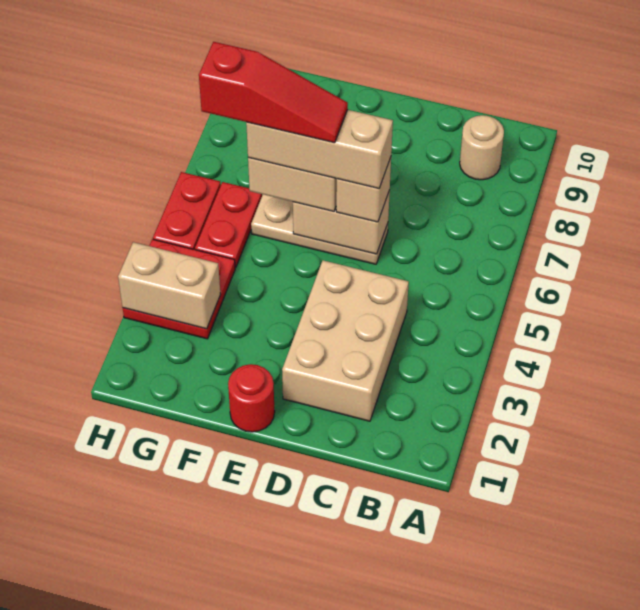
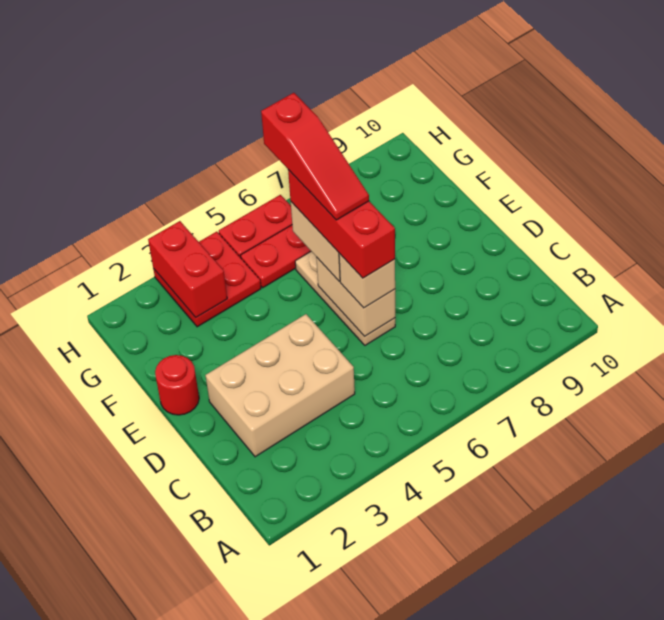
tan round brick B9 level 1 -> none
tan brick D6:F6 level 4 -> red brick D6:F6 level 4
tan brick G3:H3 level 2 -> red brick G3:H3 level 2

